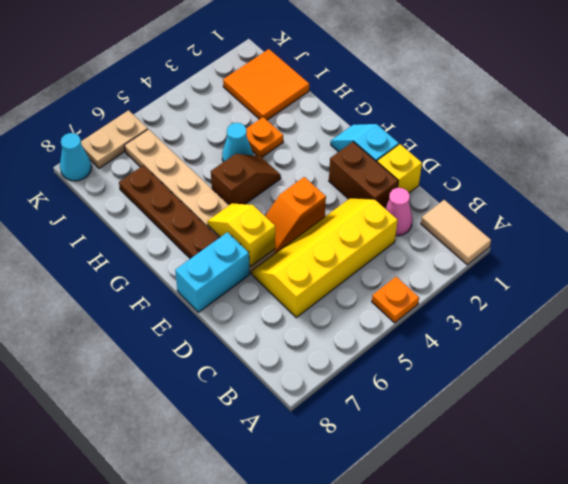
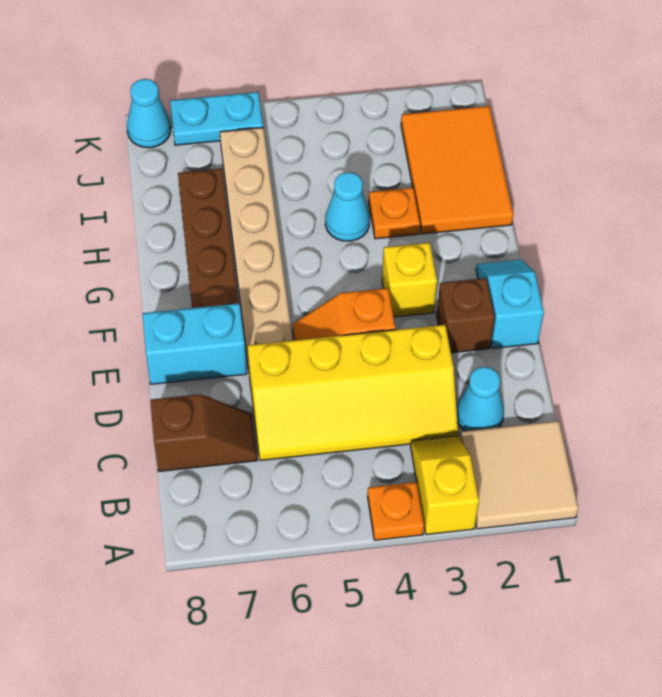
tan tile A1:B1 level 1 -> tan tile A1:B2 level 1
pink cone C2 level 1 -> cyan cone C2 level 1
yellow slope C3:D6 level 1 top C -> yellow slope C3:D6 level 1 top D
yellow brick D1 level 1 -> yellow brick F3 level 1
brown brick D2:E2 level 1 -> brown brick E2 level 1
yellow slope E6:F6 level 2 top E -> yellow slope A3:B3 level 1 top A
brown slope G4:G5 level 1 top 5 -> brown slope C7:C8 level 1 top 8
orange tile I1:J2 level 1 -> orange tile H1:J2 level 1
tan plate K6:K7 level 1 -> cyan plate K6:K7 level 1

